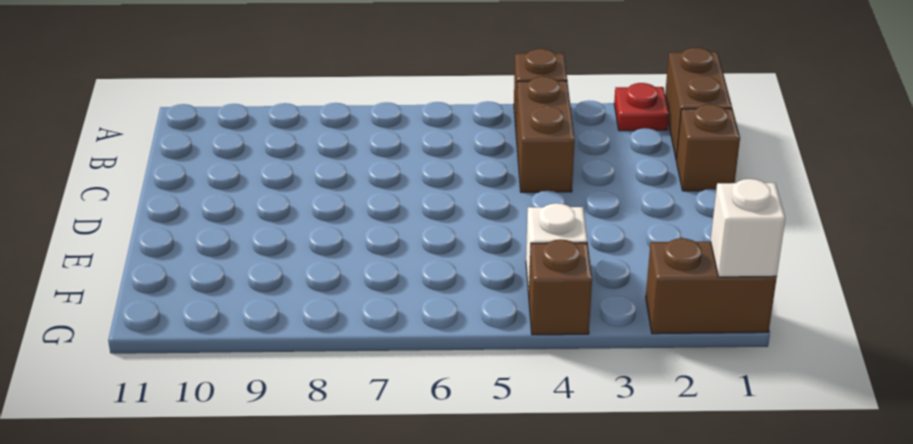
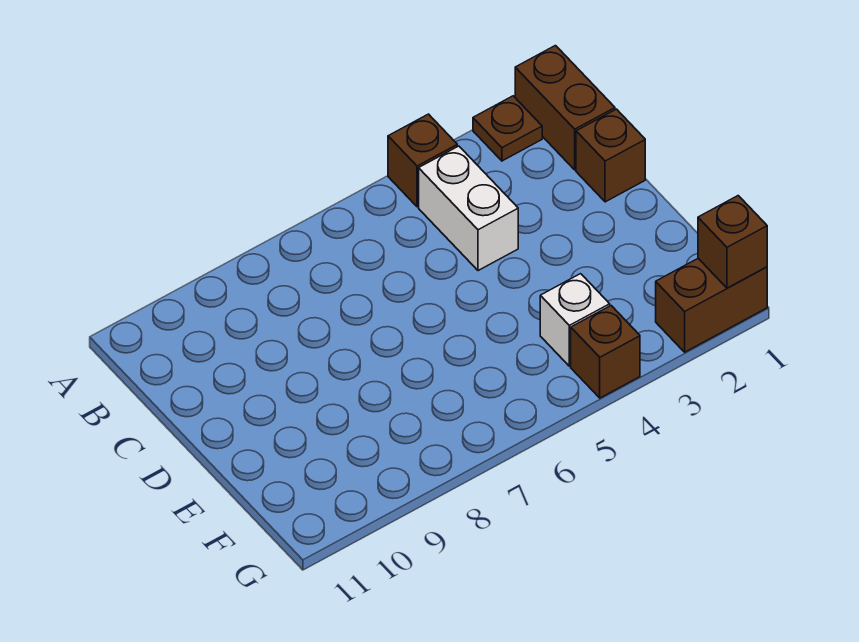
red plate A2 level 1 -> brown plate A2 level 1
brown brick B4:C4 level 1 -> white brick B4:C4 level 1
white brick G1 level 2 -> brown brick G1 level 2

